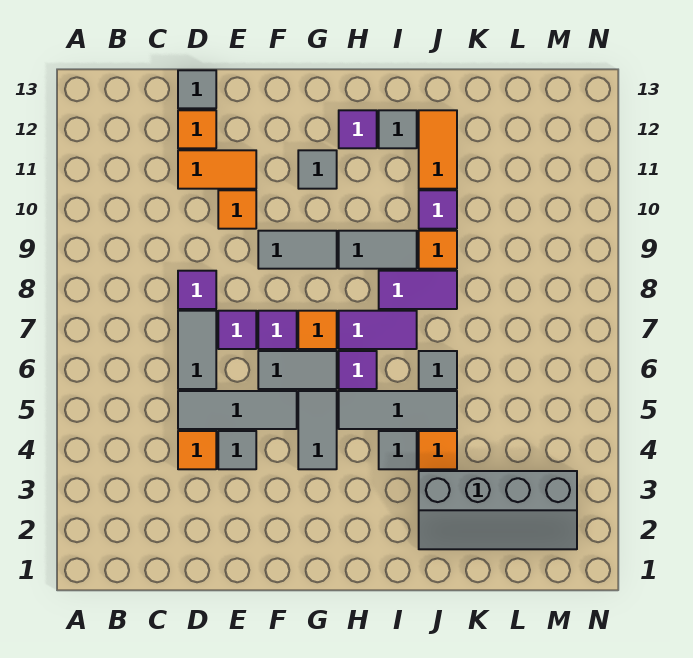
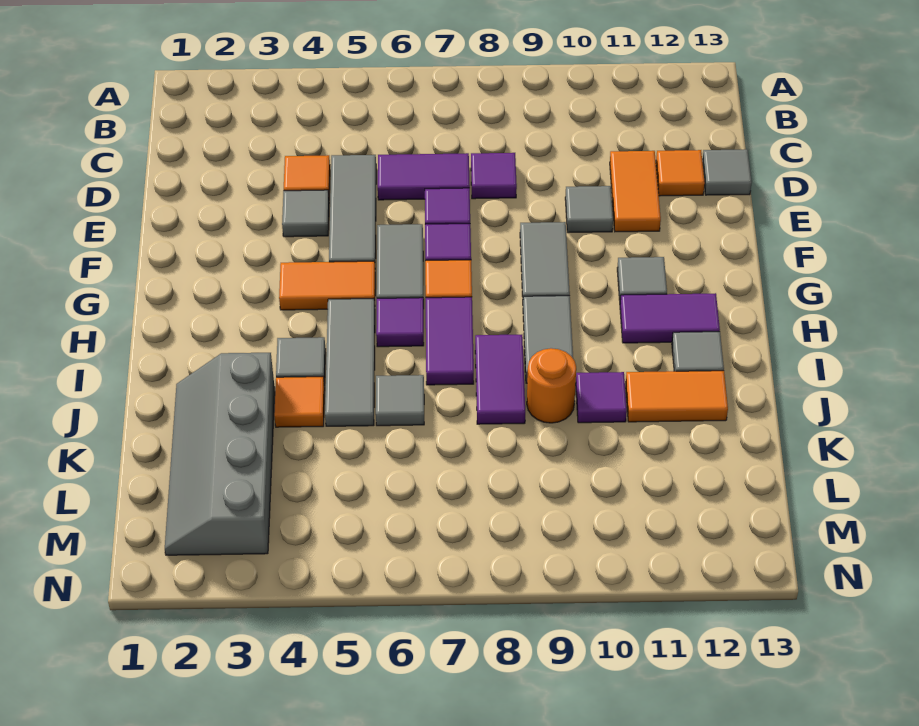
grey tile D6:D7 level 1 -> purple tile D6:D7 level 1
orange tile E10 level 1 -> grey tile E10 level 1
grey tile G4:G5 level 1 -> orange tile G4:G5 level 1
purple tile H12 level 1 -> purple tile H11:H12 level 1
orange tile J9 level 1 -> orange round brick J9 level 1

